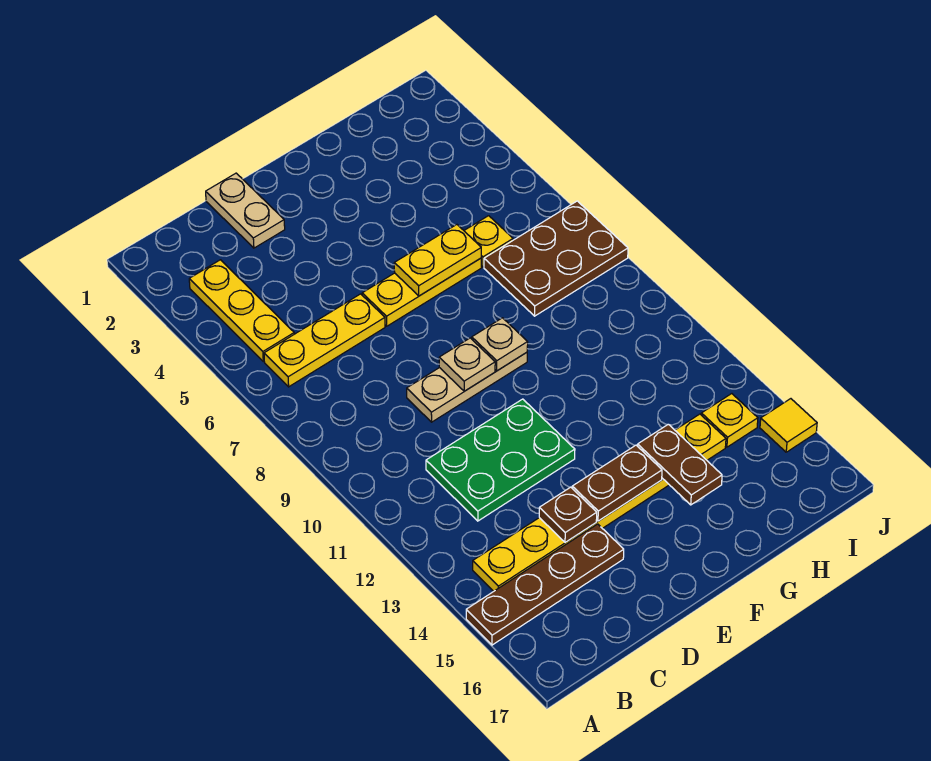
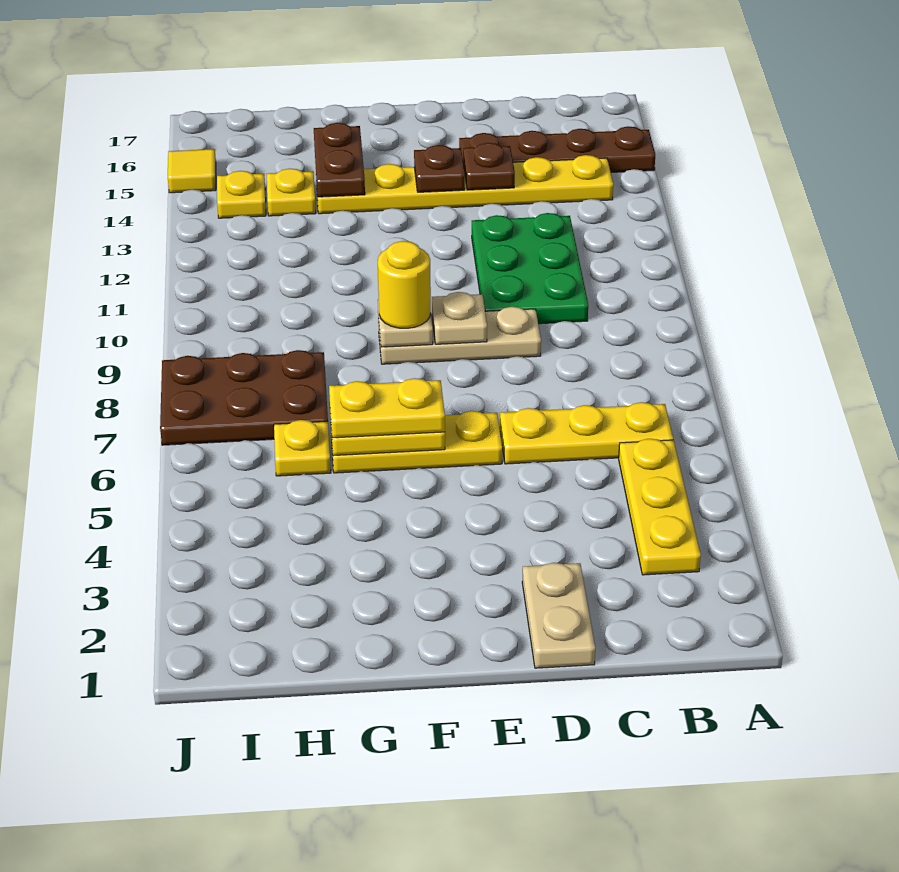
green plate C11:E12 level 1 -> green plate C10:D12 level 1
brown plate E14:F14 level 2 -> brown plate E14 level 2
none -> yellow plate F6:G6 level 3
none -> yellow round brick F9 level 3

